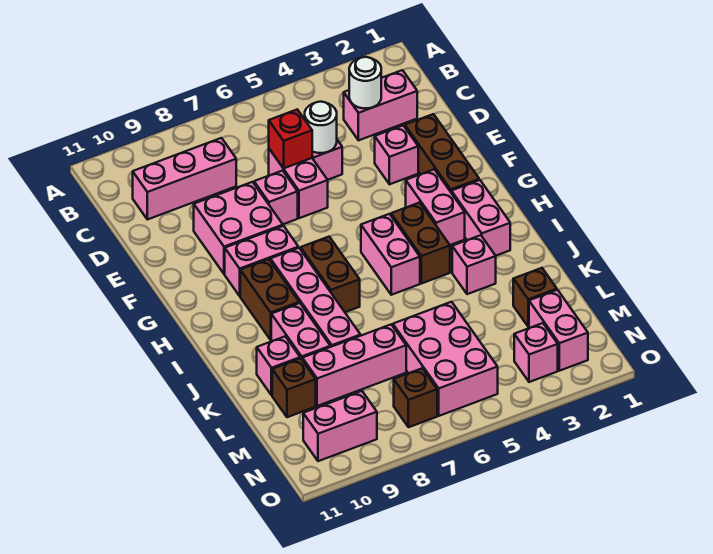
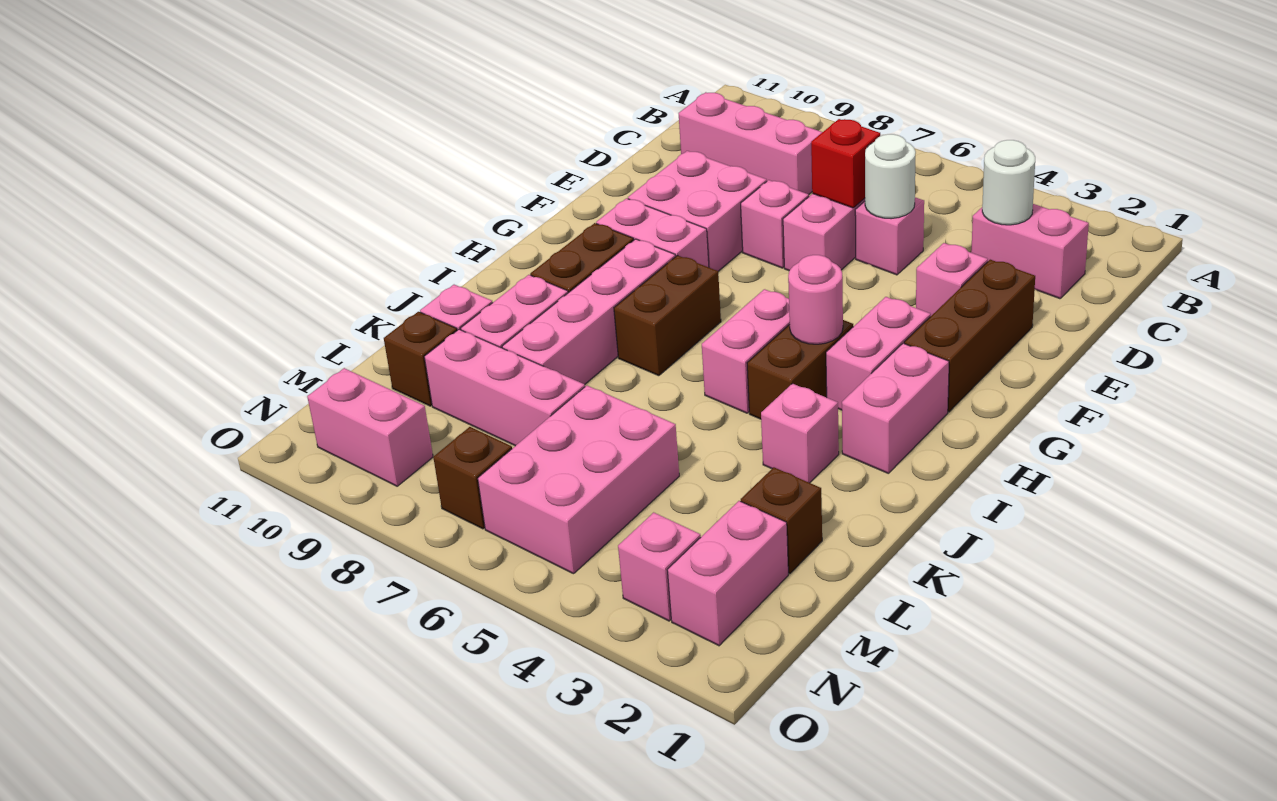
none -> pink round brick H4 level 2

